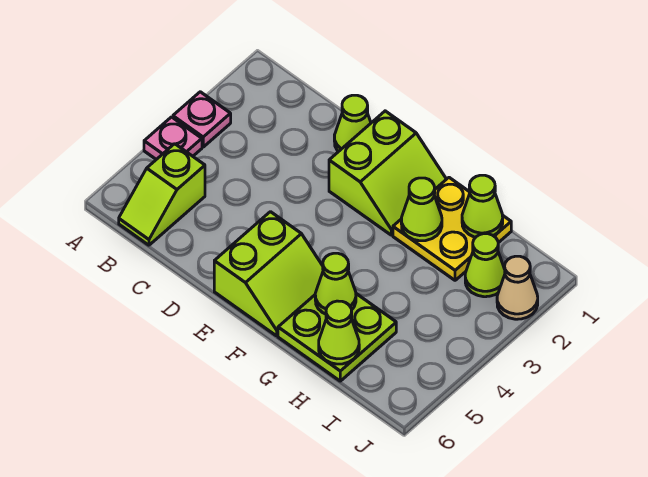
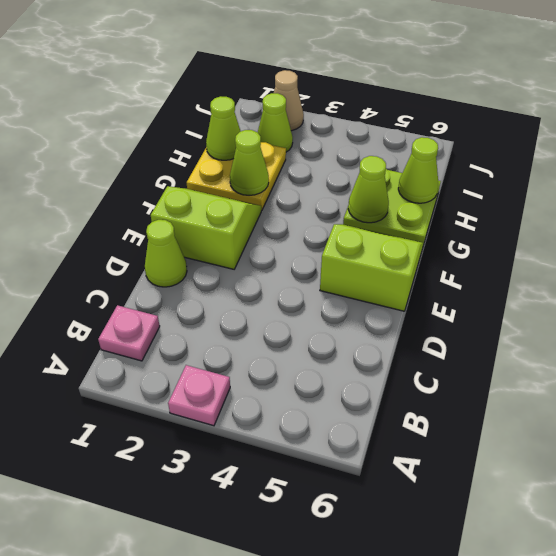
pink plate A4 level 1 -> pink plate B1 level 1
lime slope B5:B6 level 1 top 5 -> none

